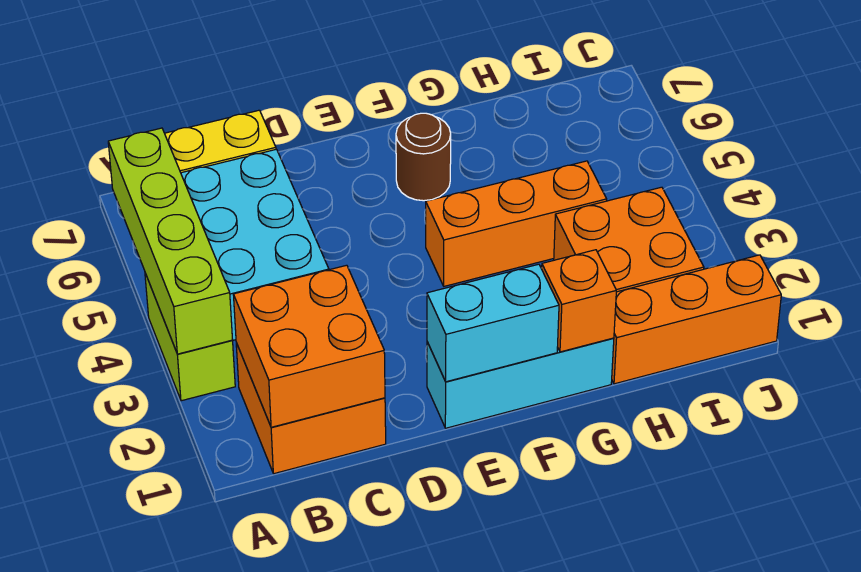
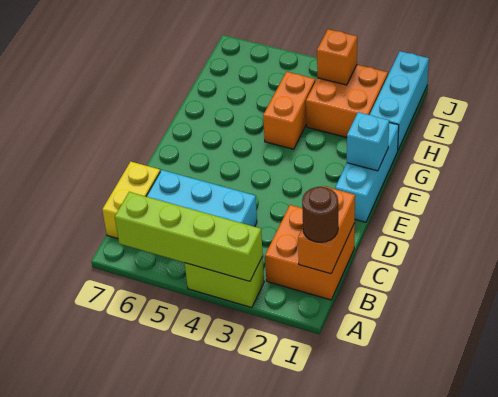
orange brick B1:C2 level 2 -> orange brick B1:C1 level 2
cyan brick E1:F1 level 2 -> cyan brick F1 level 2
orange brick F4:H4 level 1 -> orange brick G4:H4 level 1
brown round brick F6 level 1 -> brown round brick B1 level 3
orange brick G1 level 2 -> orange brick I3 level 2
orange brick H1:J1 level 1 -> cyan brick H1:J1 level 1

